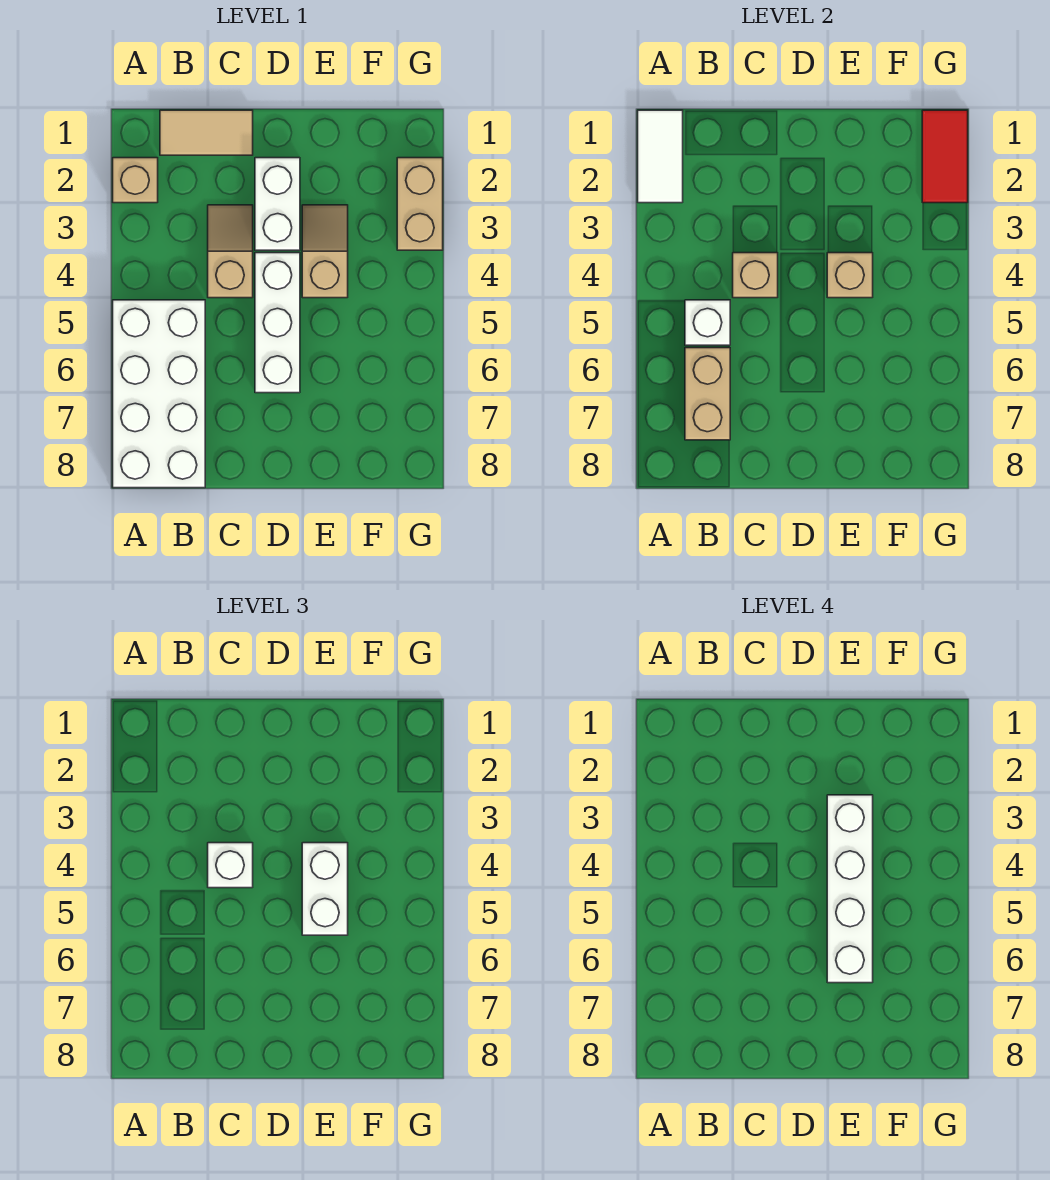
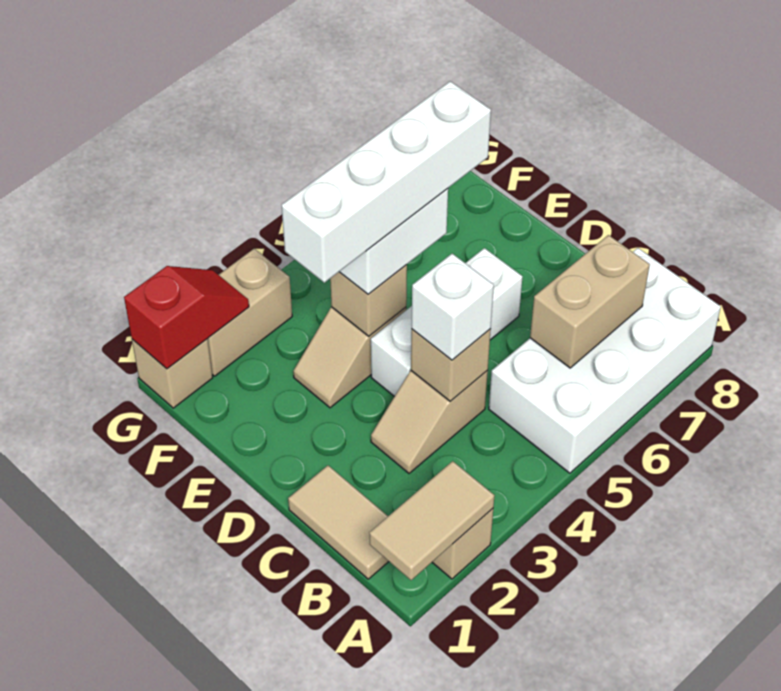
white tile A1:A2 level 2 -> tan tile A1:A2 level 2
white brick B5 level 2 -> none
white brick D2:D3 level 1 -> none
none -> tan brick G1 level 1
red tile G1:G2 level 2 -> red slope G1:G2 level 2 top 1

